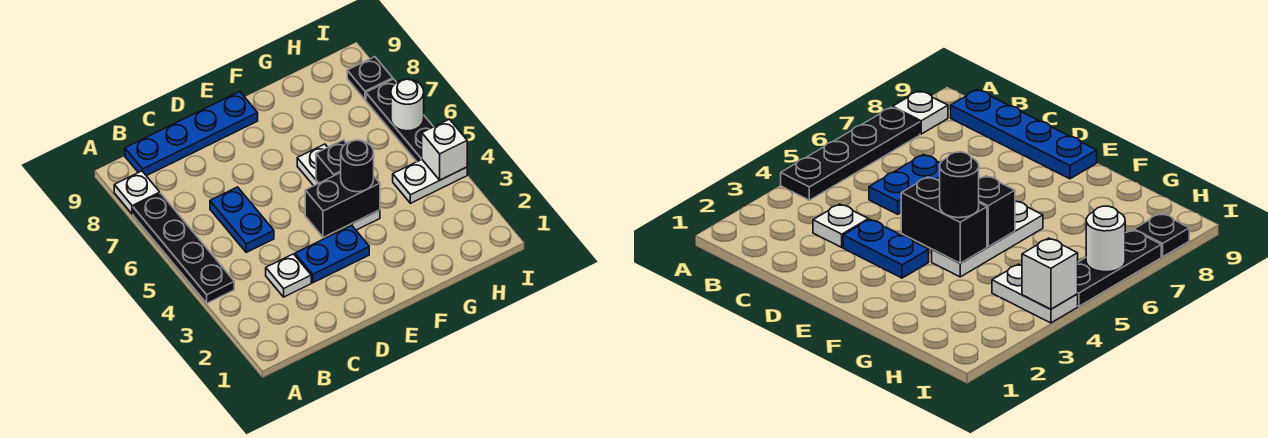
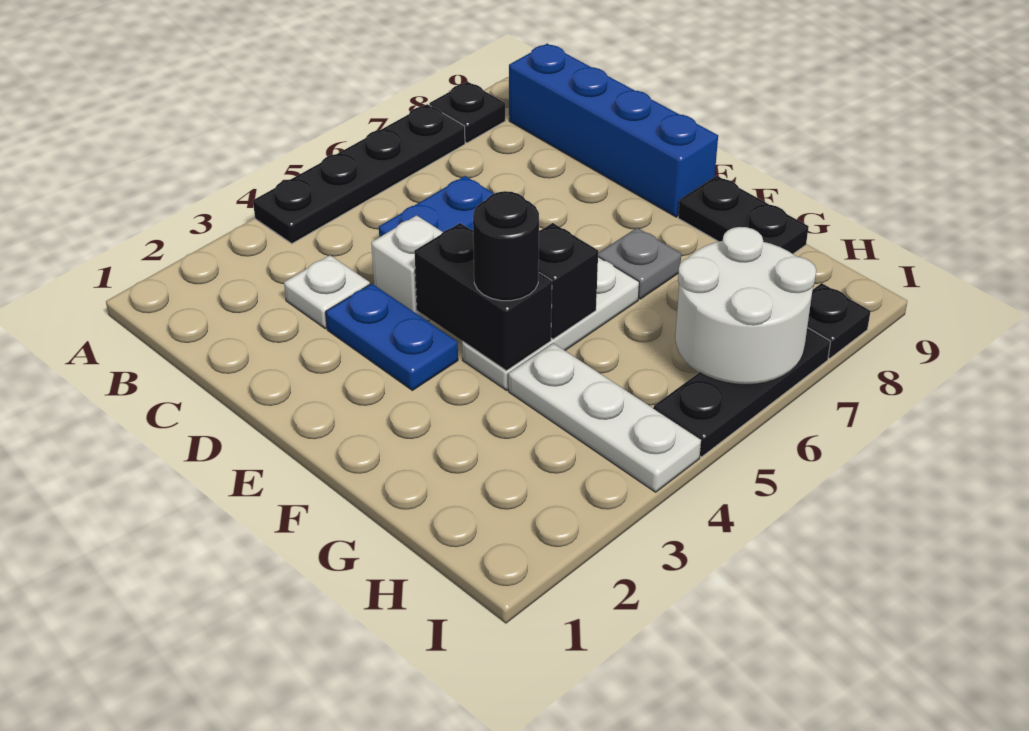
white plate A8 level 1 -> black plate A8 level 1
blue plate B9:E9 level 1 -> blue brick B9:E9 level 1
none -> grey plate F7 level 1
none -> black plate F9:G9 level 1
white plate H4:I4 level 1 -> white plate G4:I4 level 1
white brick I4 level 2 -> white brick D4 level 1
white round brick I6 level 2 -> white round brick H6:I7 level 2

